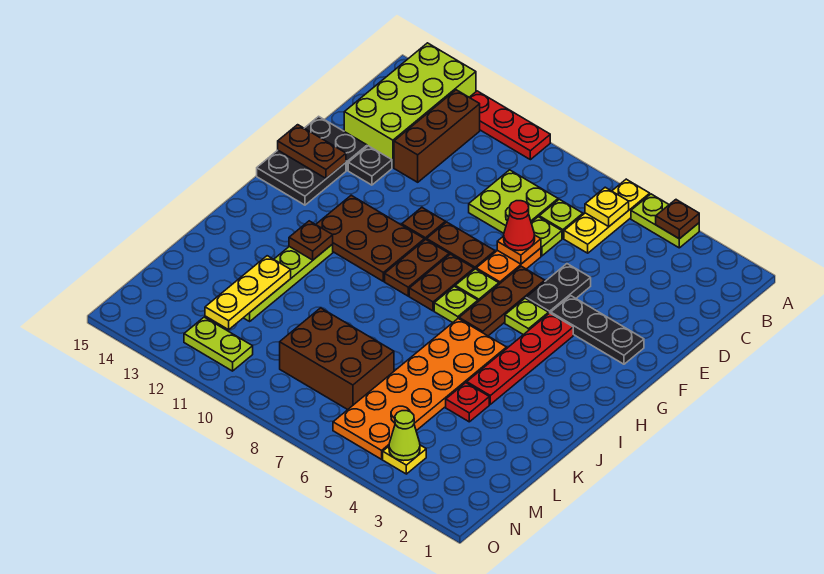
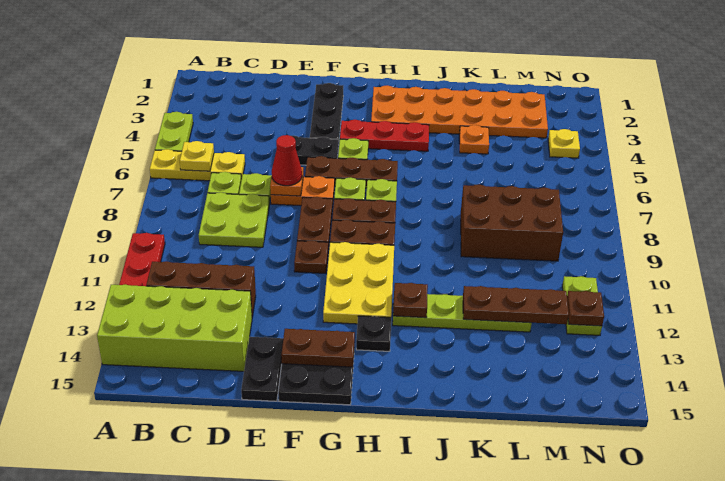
brown plate A4 level 2 -> brown plate N12 level 2
black plate E13 level 1 -> black plate H13 level 1
brown plate F14:F15 level 2 -> brown plate F14:G14 level 2
red plate G4:J4 level 1 -> red plate G4:I4 level 1
brown plate G10:H12 level 1 -> yellow plate G10:H12 level 1
orange plate I5:N6 level 1 -> orange plate H2:M3 level 1
red plate K4 level 1 -> orange plate K4 level 1
yellow plate K12:M12 level 2 -> brown plate K12:M12 level 2
brown brick L7:M9 level 1 -> brown brick K8:M9 level 1
lime cone N4 level 2 -> none

